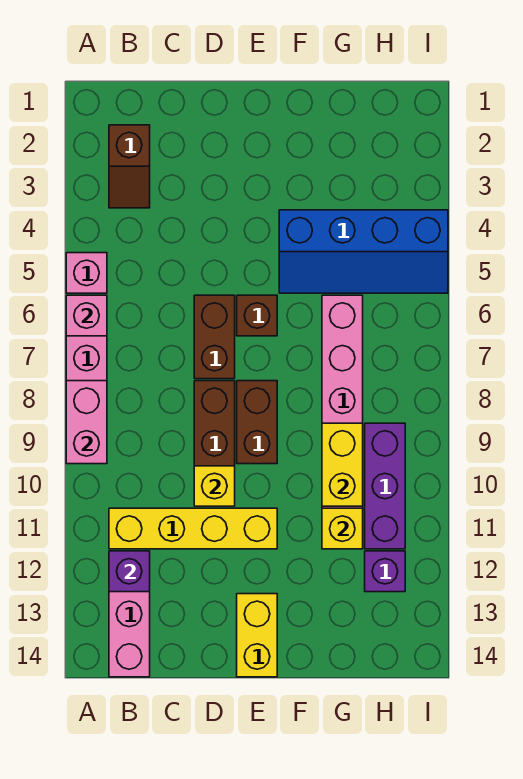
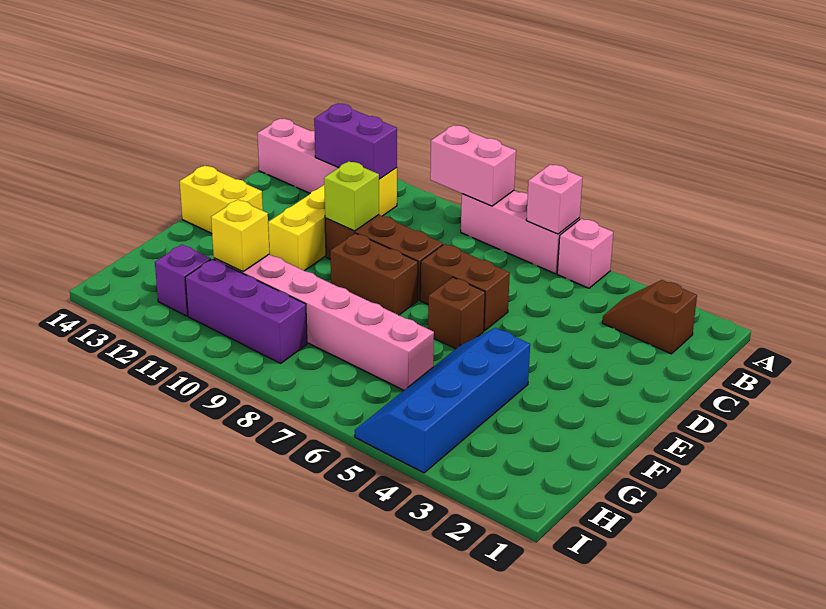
purple brick B12 level 2 -> purple brick B11:B12 level 2
yellow brick D10 level 2 -> lime brick D10 level 2
yellow brick G9:G10 level 2 -> none

